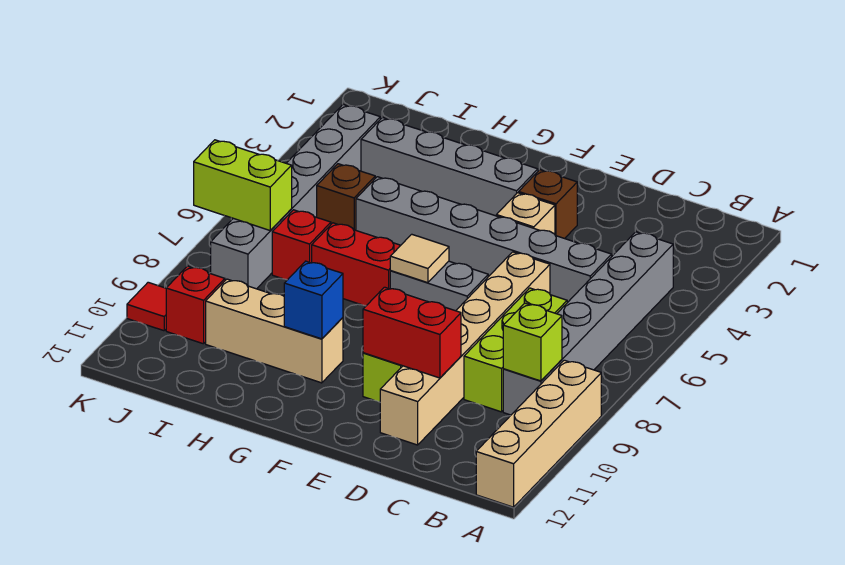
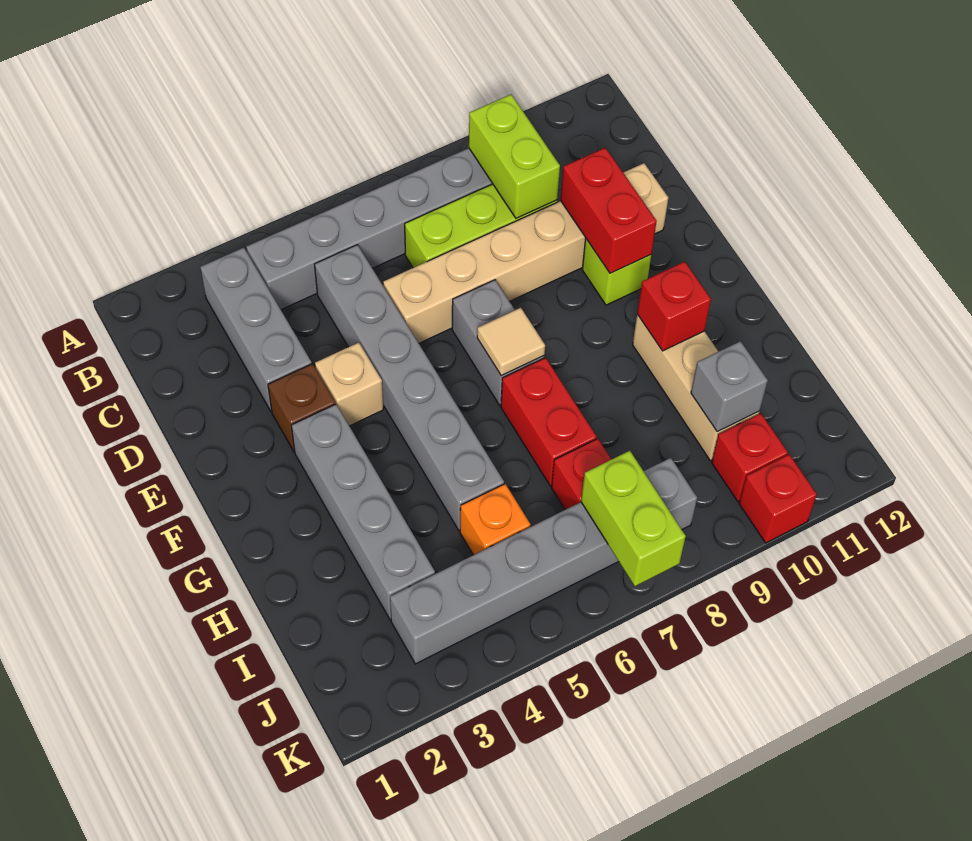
tan brick A9:A12 level 1 -> none
none -> grey brick B3:D3 level 1
lime brick B9 level 2 -> lime brick B9:C9 level 2
blue brick G10 level 2 -> red brick G10 level 2
brown brick I5 level 1 -> orange brick I5 level 1
none -> grey brick I10 level 2
red tile K10 level 1 -> red brick K10 level 1

